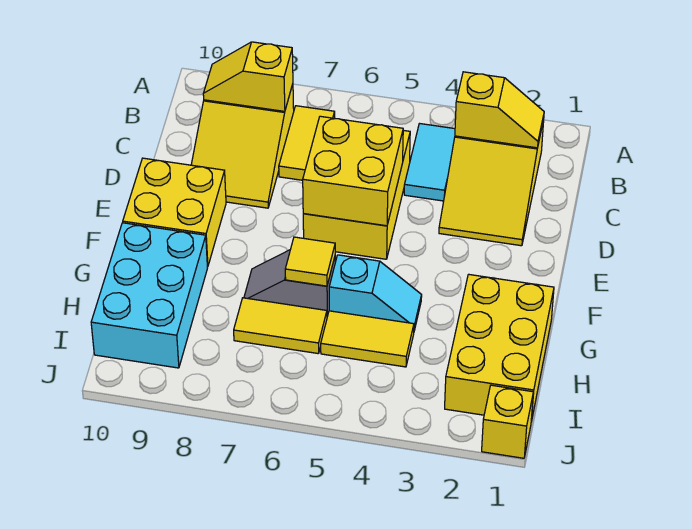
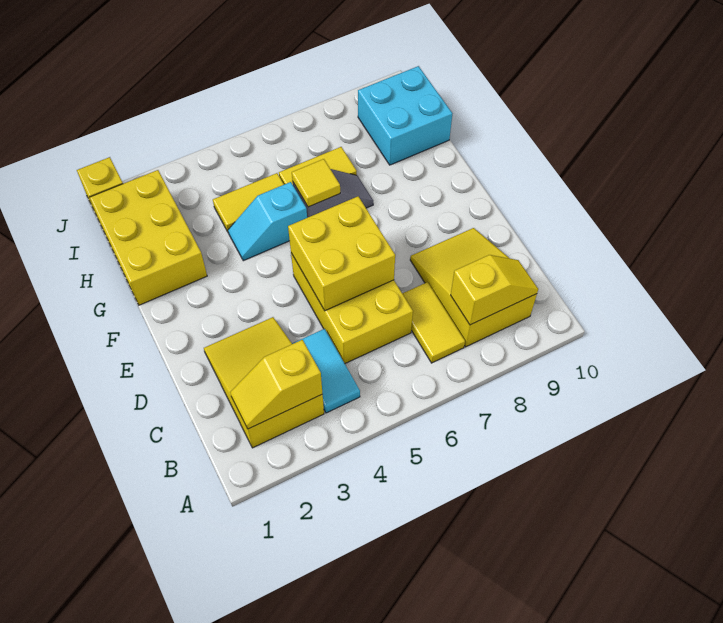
yellow brick E9:F10 level 1 -> none
cyan brick G9:I10 level 1 -> cyan brick H9:I10 level 1

